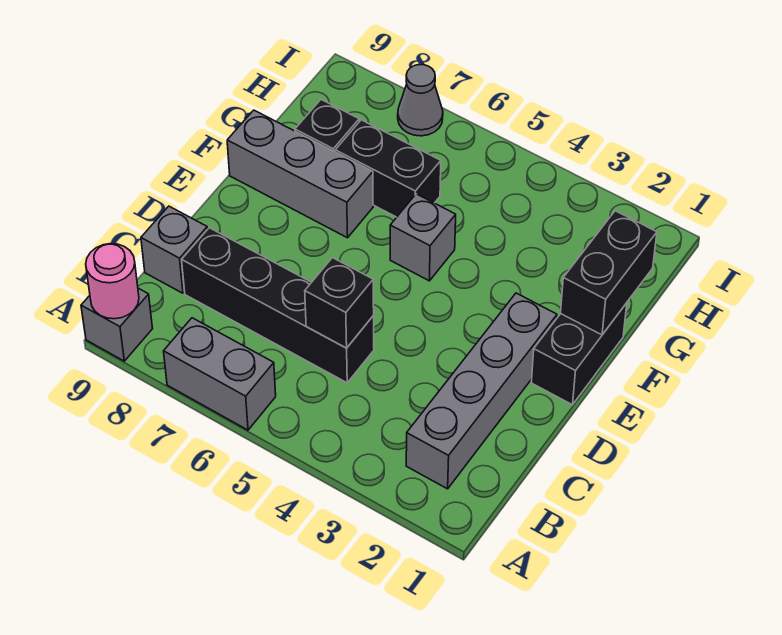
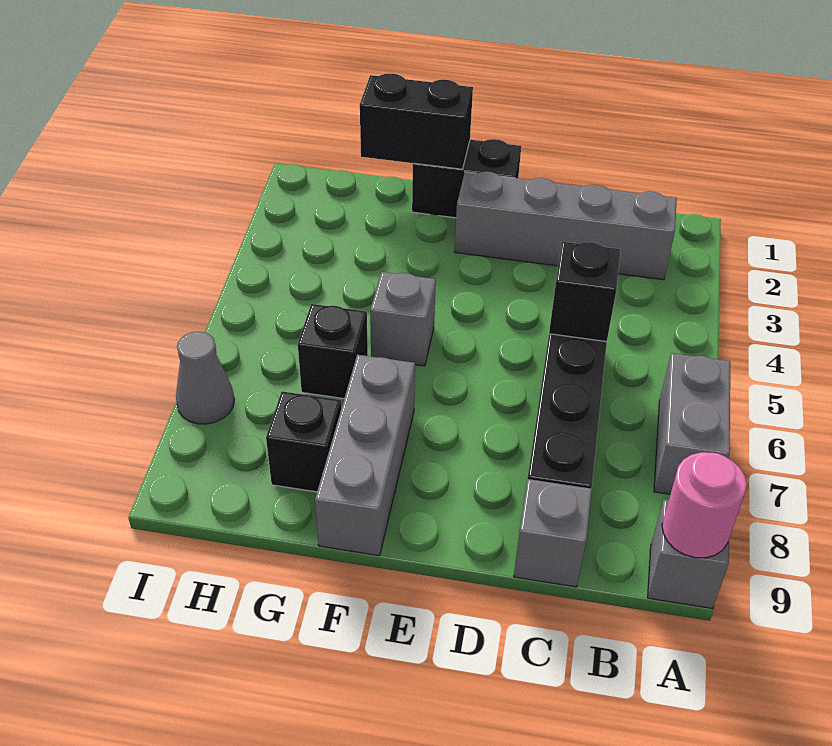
black brick G6:G7 level 1 -> black brick G6 level 1

